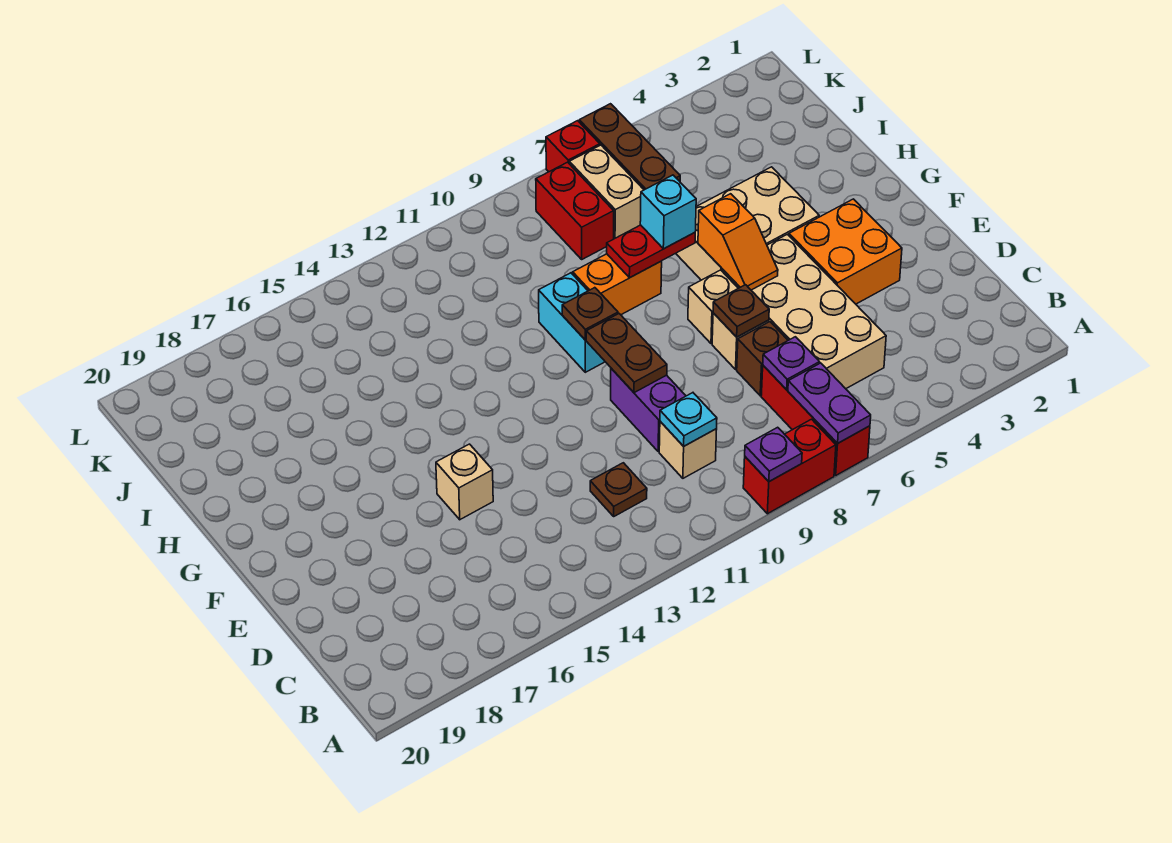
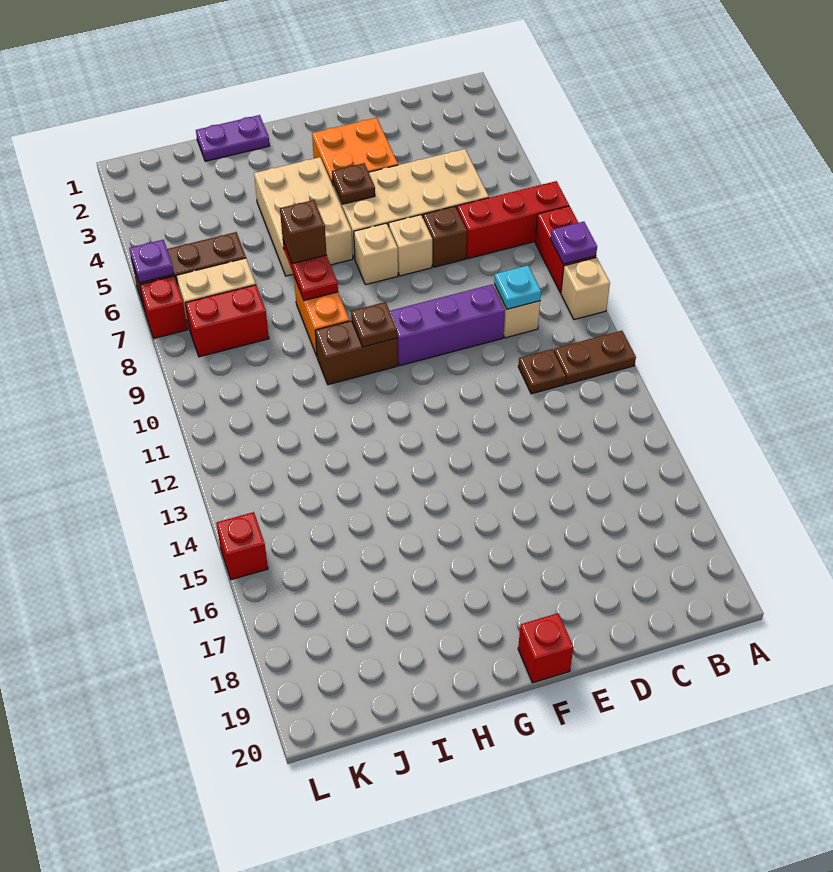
purple plate A7:B7 level 2 -> purple plate H1:I1 level 1
purple plate C7 level 2 -> purple plate L6 level 2
purple brick D10:E10 level 1 -> purple brick D10:F10 level 1
brown plate E7 level 2 -> brown plate F5 level 2
brown plate E10:F10 level 2 -> brown plate A12:B12 level 1
tan brick E15 level 1 -> tan brick A10 level 1
orange slope F6:G6 level 2 top G -> none
none -> red brick F20 level 1
cyan brick G10:H10 level 1 -> brown brick G10:H10 level 1
cyan brick H7 level 3 -> brown brick H7 level 3
none -> red brick L15 level 1

